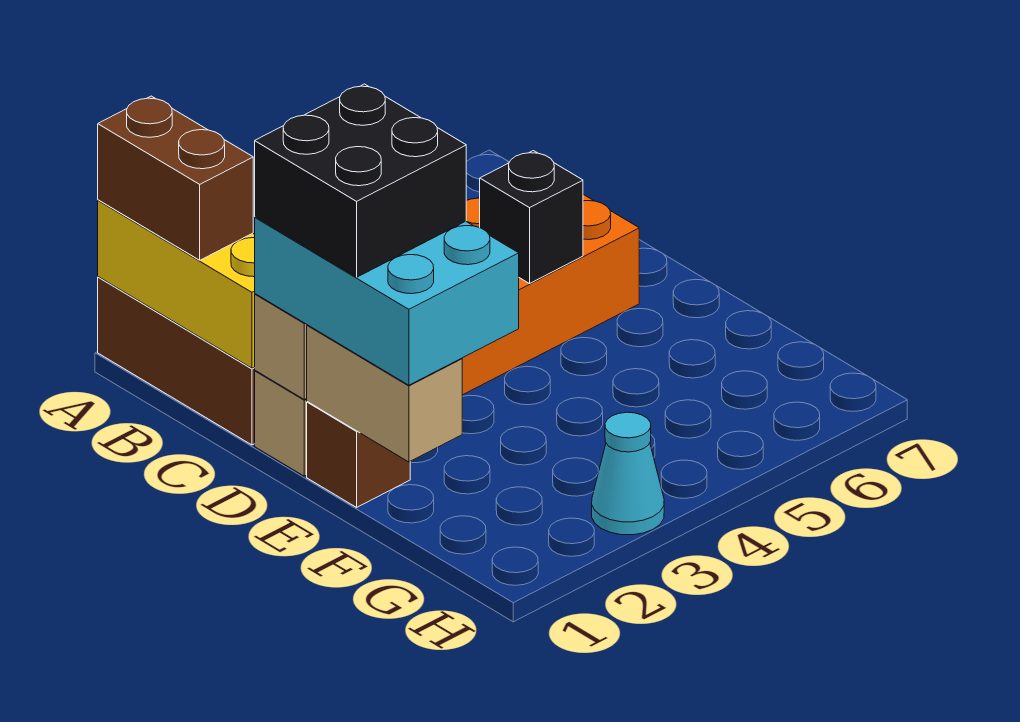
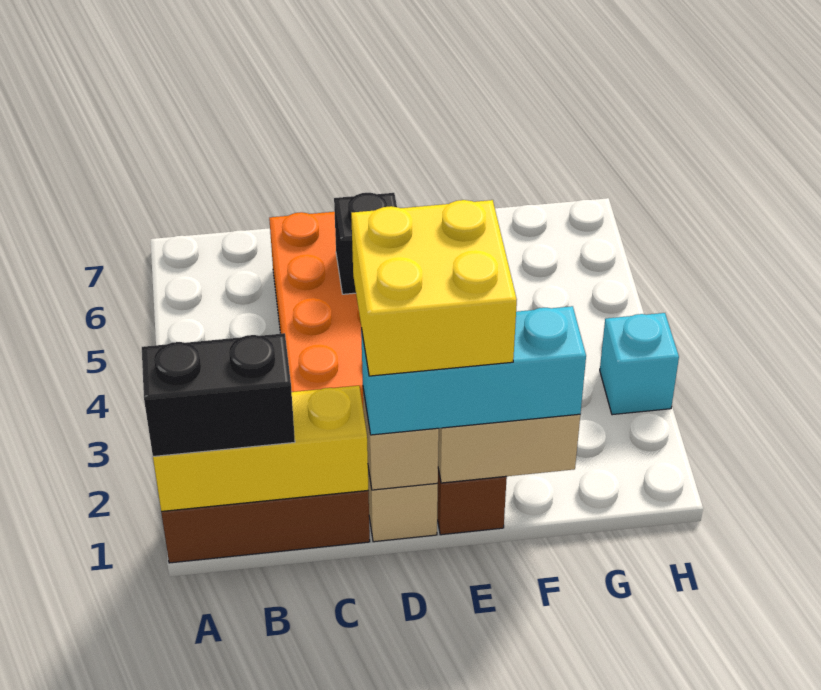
brown brick A1:B1 level 3 -> black brick A1:B1 level 3
cyan brick D1:F2 level 3 -> cyan brick D1:F1 level 3
black brick D1:E2 level 4 -> yellow brick D1:E2 level 4
cyan cone H3 level 1 -> cyan brick H3 level 1

